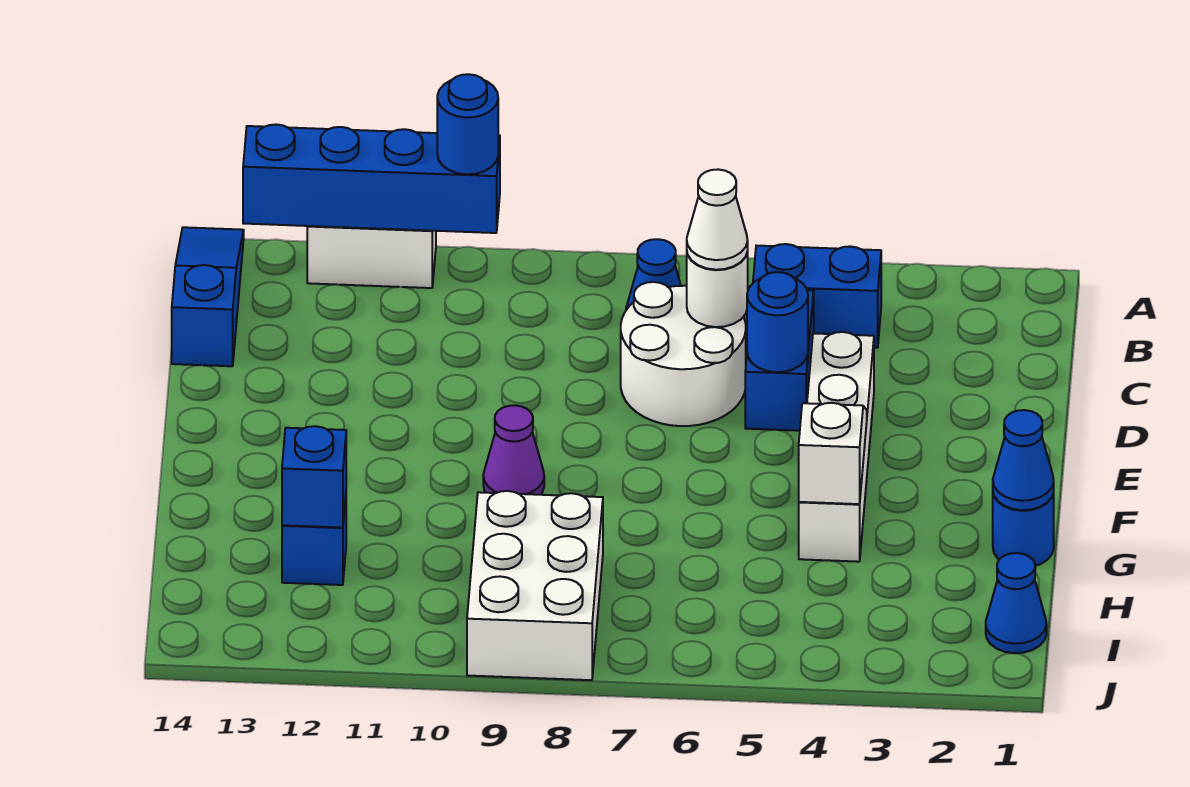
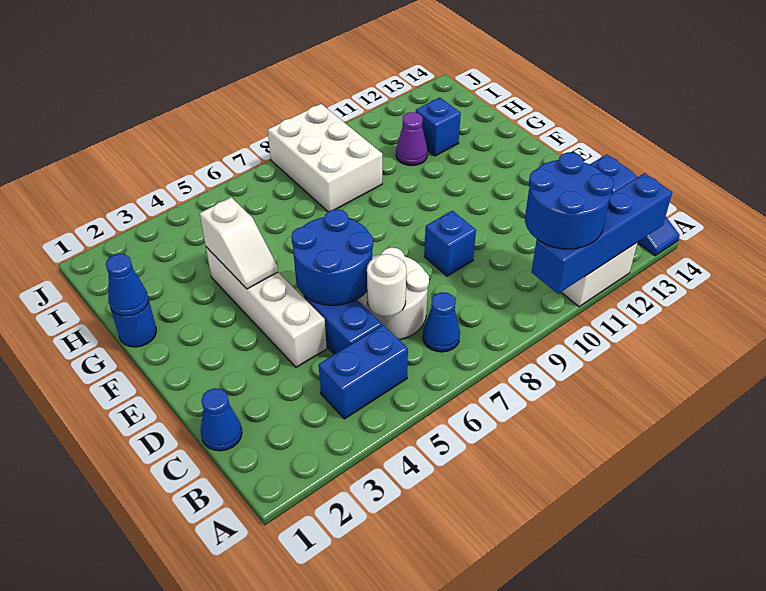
blue round brick A10 level 3 -> blue round brick A10:B11 level 3
white cone C6 level 3 -> none
blue round brick D5 level 2 -> blue round brick D5:E6 level 2
purple cone F9 level 1 -> purple cone H11 level 1
blue brick H12 level 2 -> blue brick D9 level 1
blue cone I1 level 1 -> blue cone C1 level 1

